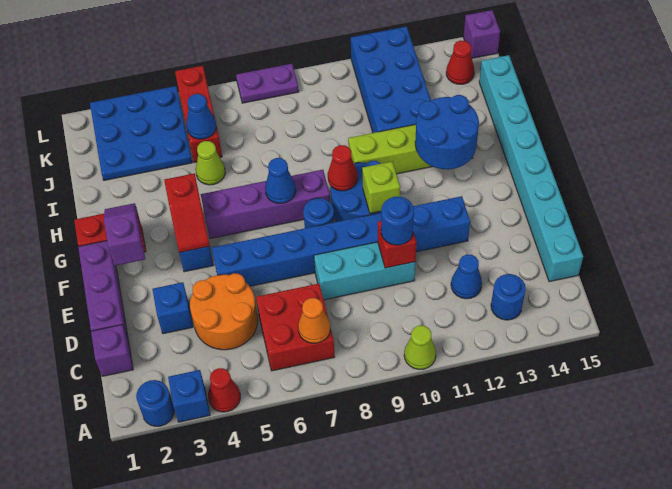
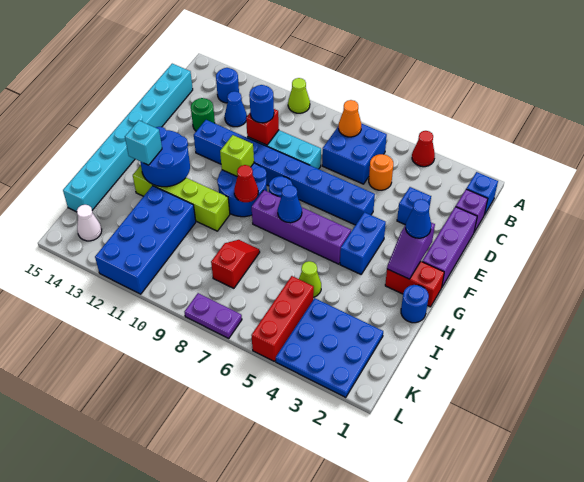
blue round brick A2 level 1 -> blue round brick H1 level 1
blue brick A3 level 1 -> blue brick B1 level 1
red brick B6:C7 level 1 -> blue brick B6:C7 level 1
orange round brick C4:D5 level 1 -> orange round brick C5 level 1
none -> green round brick D13 level 1
red slope F4:G4 level 2 top G -> red slope I8:J8 level 1 top J
none -> cyan brick H13 level 3
blue cone J5 level 2 -> blue cone F2 level 3
red cone K14 level 1 -> white cone K14 level 1
purple brick L15 level 1 -> none

